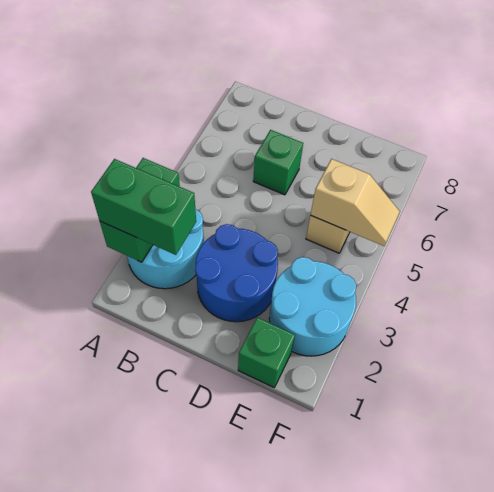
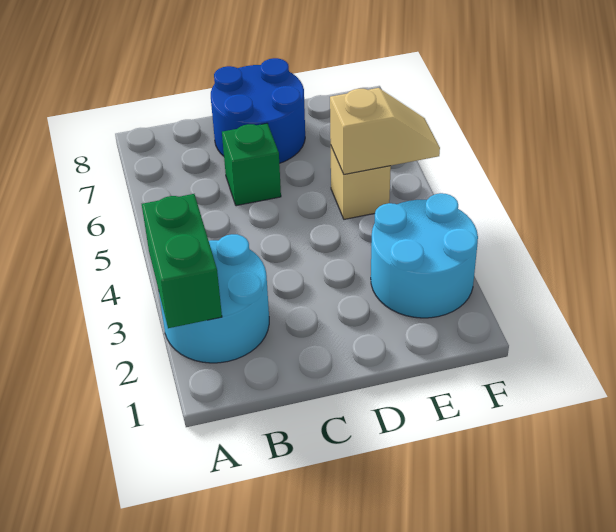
green brick A2:B2 level 3 -> none
blue round brick C2:D3 level 1 -> blue round brick C7:D8 level 1
green brick E1 level 1 -> none

